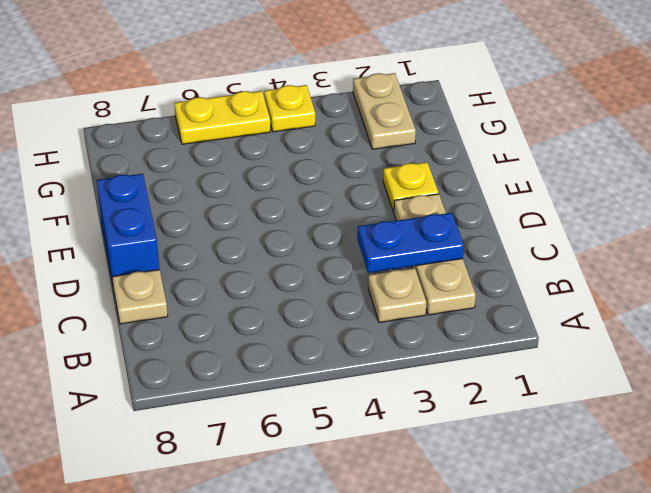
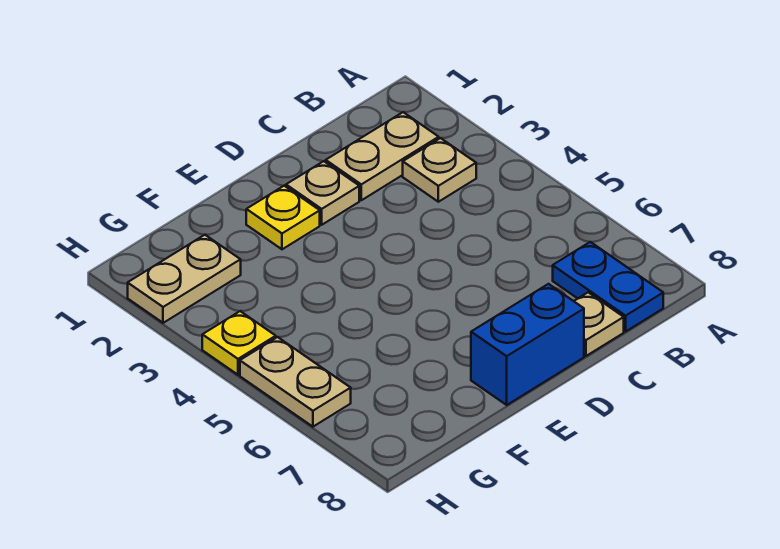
blue plate C2:C3 level 2 -> blue plate B7:B8 level 1
yellow plate H5:H6 level 1 -> tan plate H5:H6 level 1

